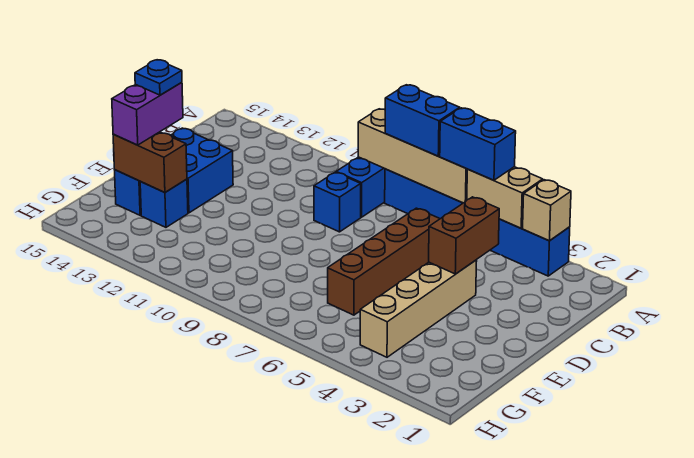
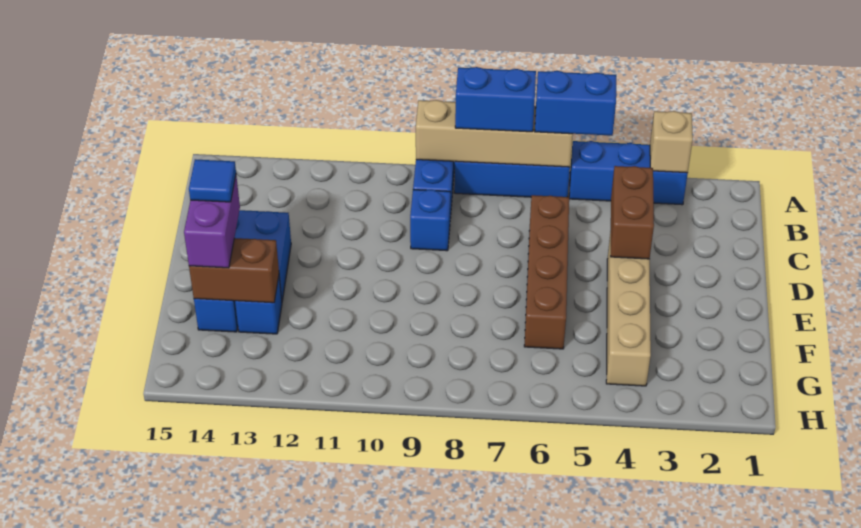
tan brick A4:A5 level 2 -> none
blue plate E14 level 4 -> blue tile E14 level 4

